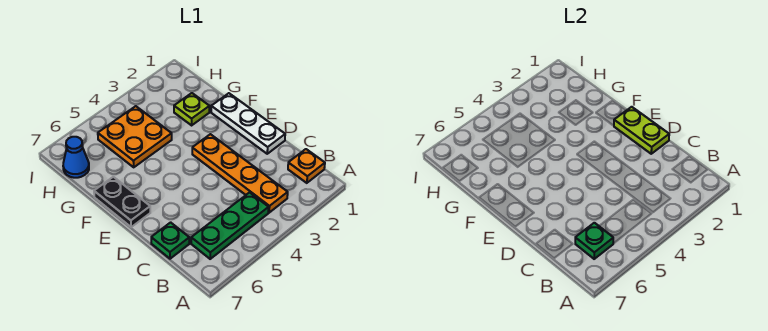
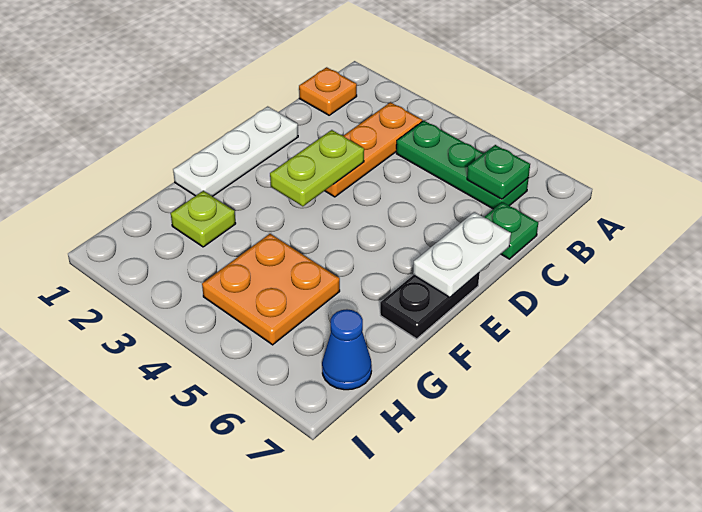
orange plate B3:E3 level 1 -> orange plate B3:D3 level 1
lime plate D1:E1 level 2 -> lime plate D3:E3 level 2
none -> white plate D7:E7 level 2

